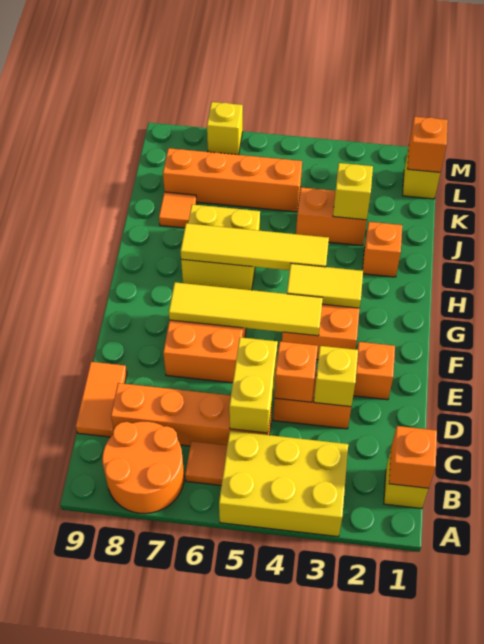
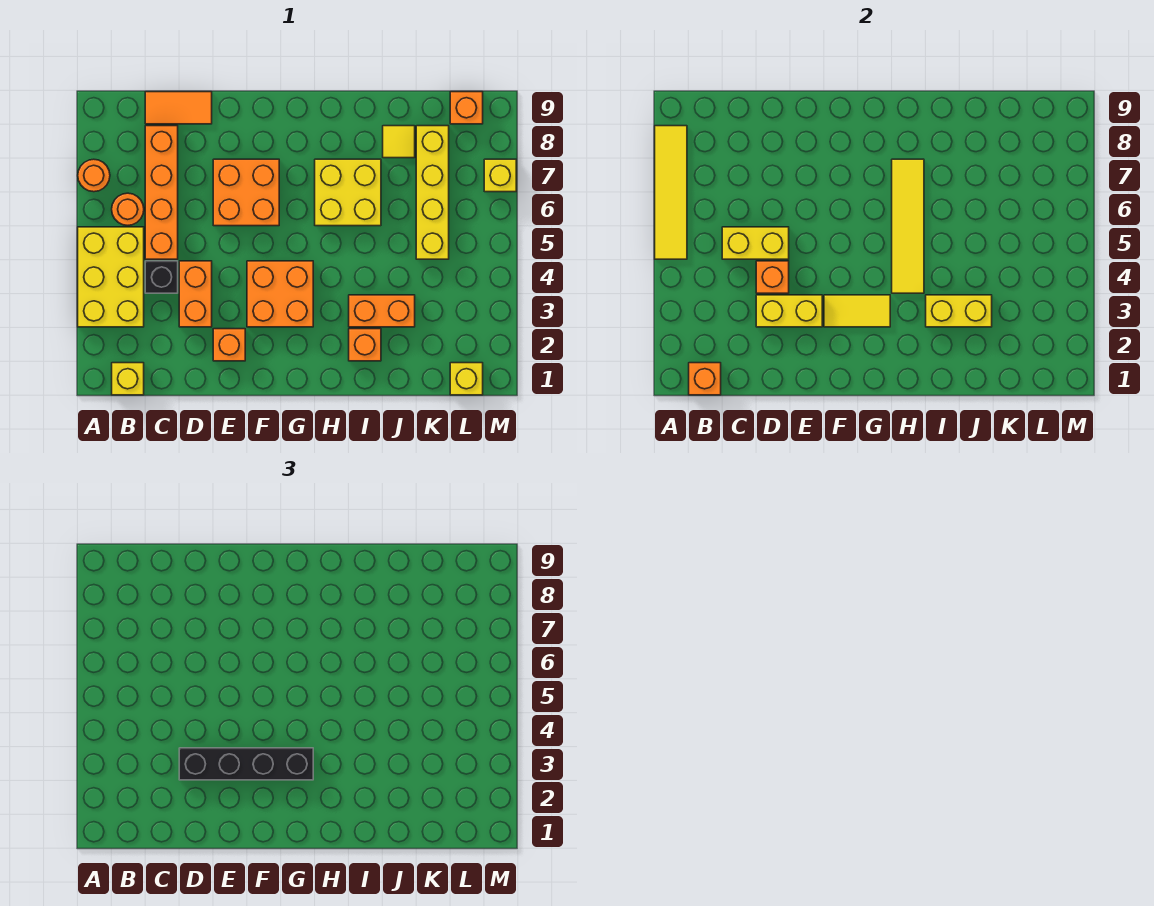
orange round brick A7:B8 level 1 -> orange round brick A7 level 1
orange tile B6 level 1 -> orange round brick B6 level 1
none -> black brick C4 level 1
yellow brick D3 level 2 -> yellow brick D3:E3 level 2
none -> black brick D3:G3 level 3
yellow tile F4:F7 level 2 -> yellow tile A5:A8 level 2
yellow tile G3:G4 level 2 -> yellow tile F3:G3 level 2
orange brick J3:J4 level 1 -> orange brick I3:J3 level 1
yellow brick J3 level 2 -> yellow brick I3:J3 level 2
orange tile J8 level 1 -> yellow tile J8 level 1
orange brick K5:K8 level 1 -> yellow brick K5:K8 level 1
orange brick L1 level 2 -> orange brick L9 level 1

